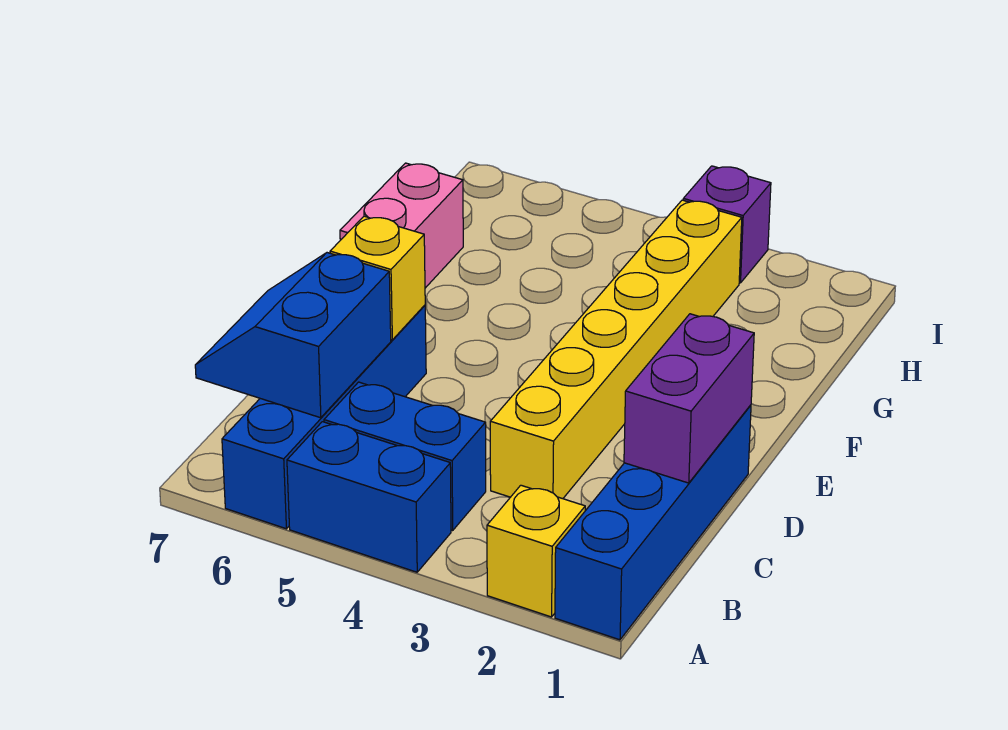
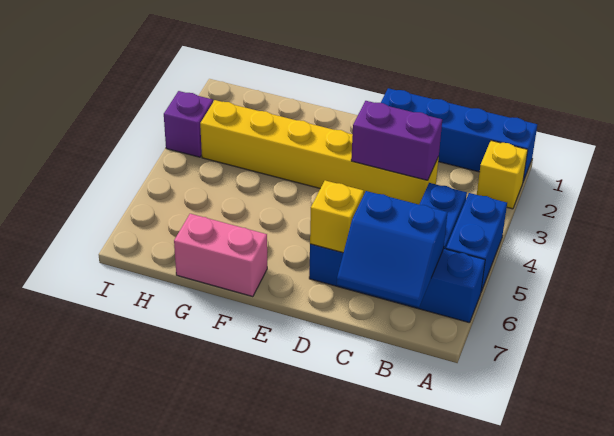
purple brick C1:D1 level 2 -> purple brick C3:D3 level 2

